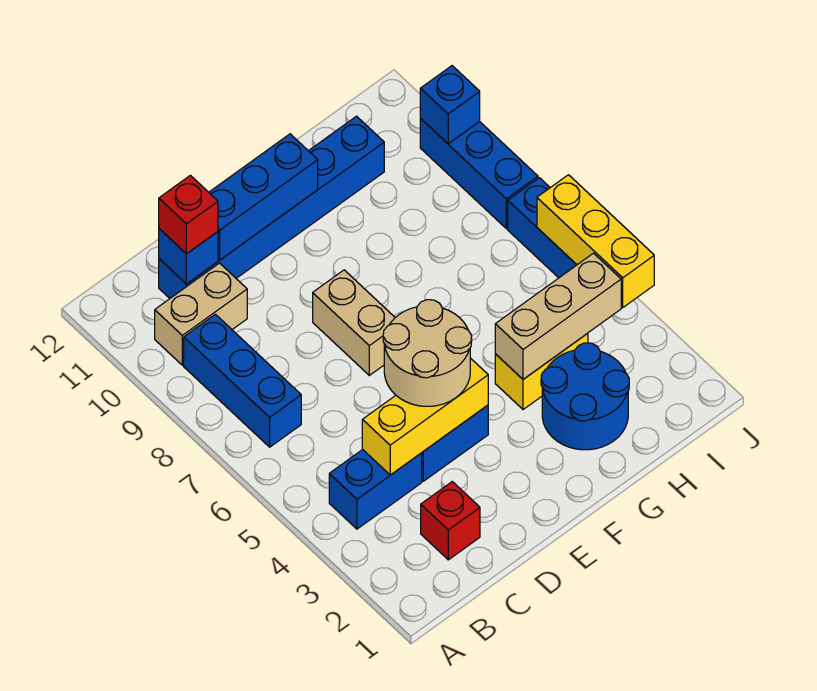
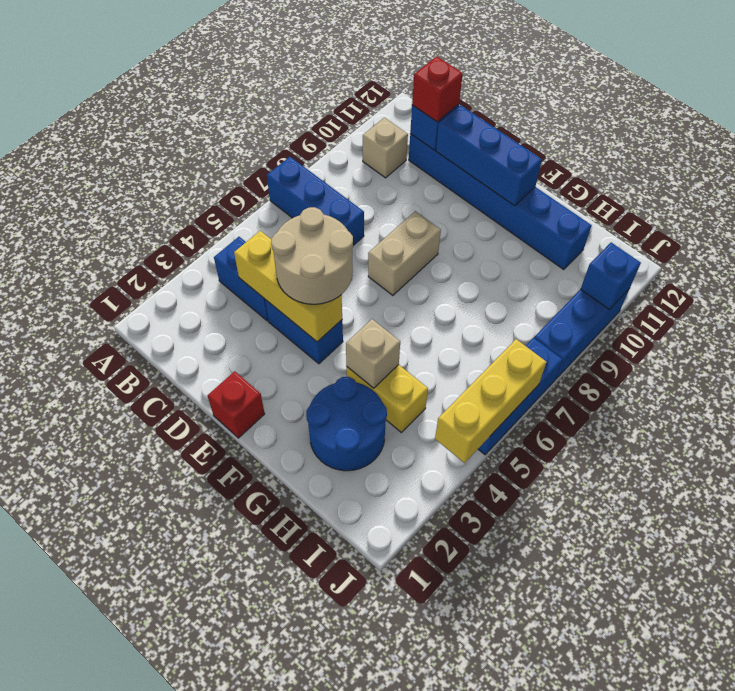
blue brick B7:B9 level 1 -> blue brick A7:C7 level 1
tan brick B10:C10 level 1 -> tan brick B10 level 1
red brick C2 level 1 -> red brick E1 level 1
tan brick G4:I4 level 2 -> tan brick G4 level 2

